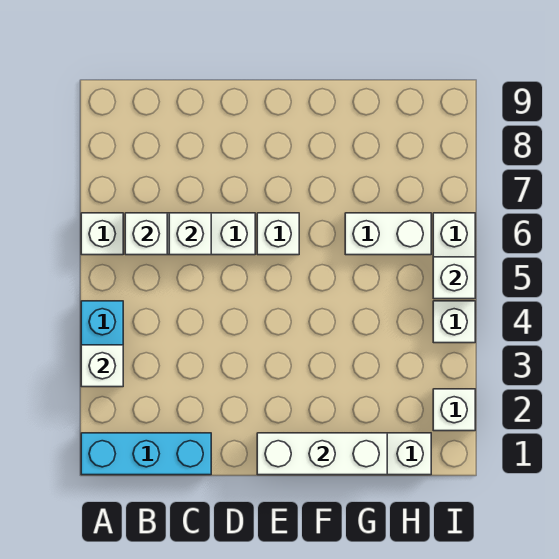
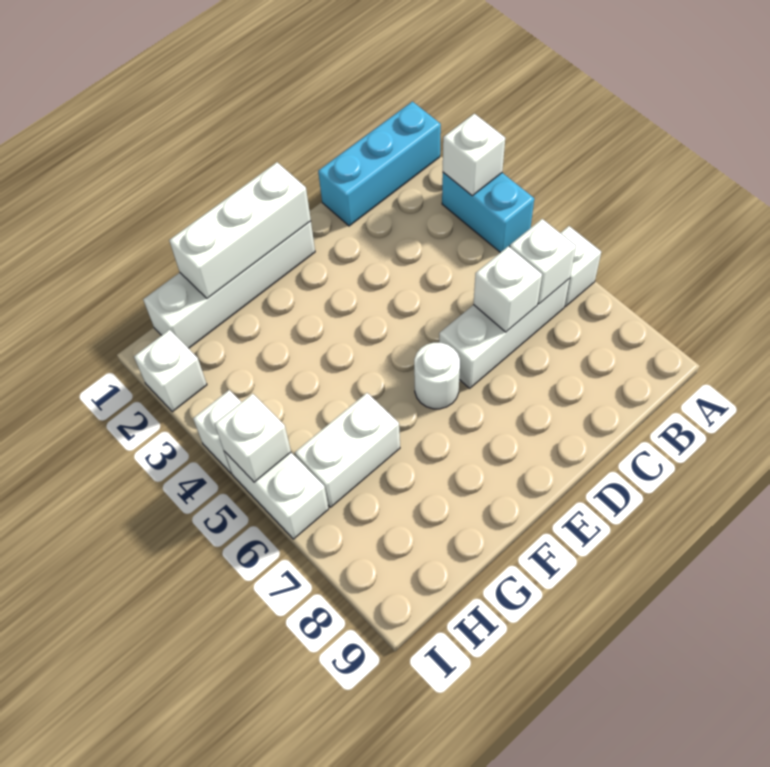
white brick E6 level 1 -> white round brick E6 level 1

